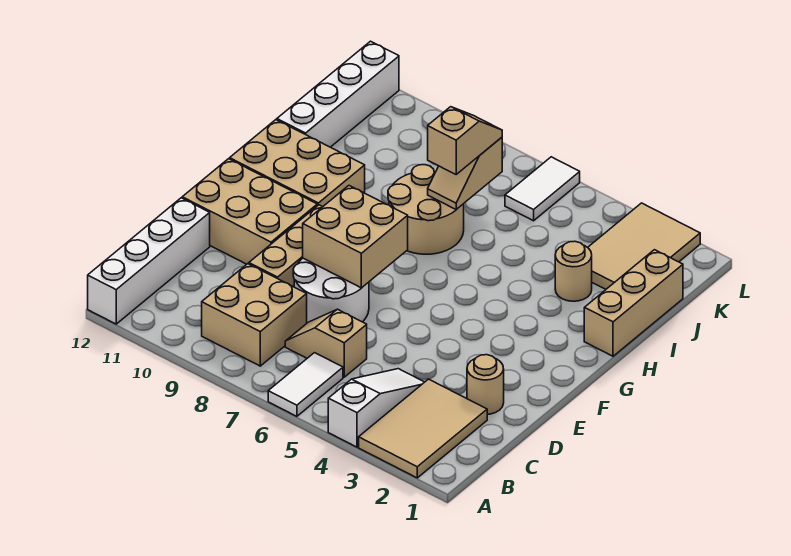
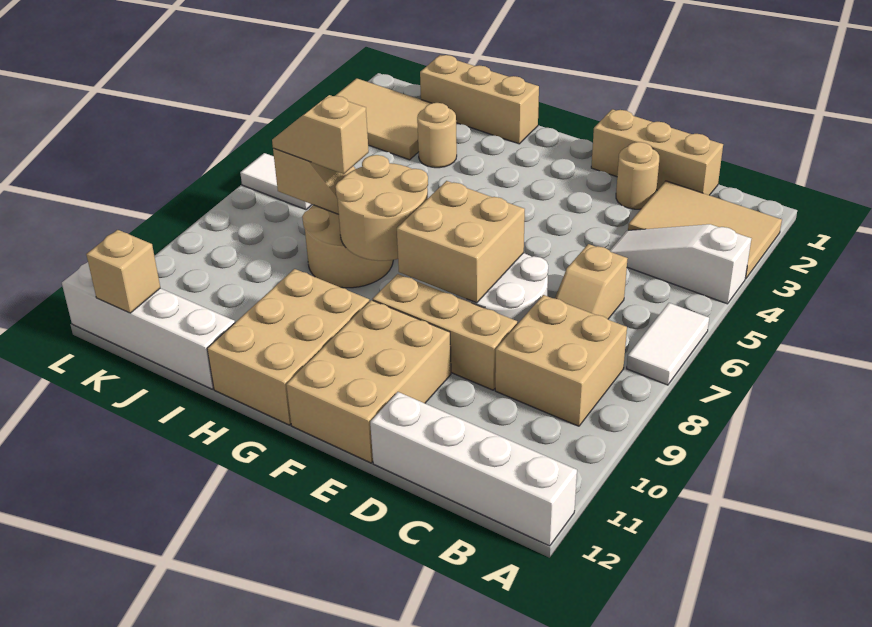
white tile A6:B6 level 1 -> white tile A6:A7 level 1
none -> tan brick C1:E1 level 1
none -> tan round brick G7:H8 level 2
none -> tan brick K12 level 2

